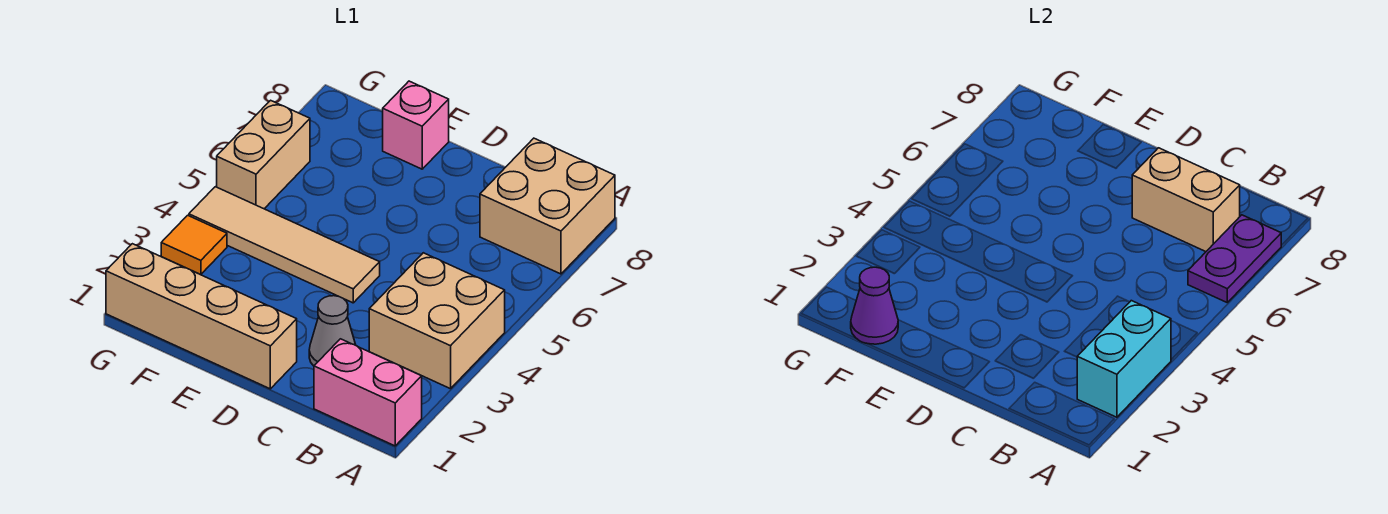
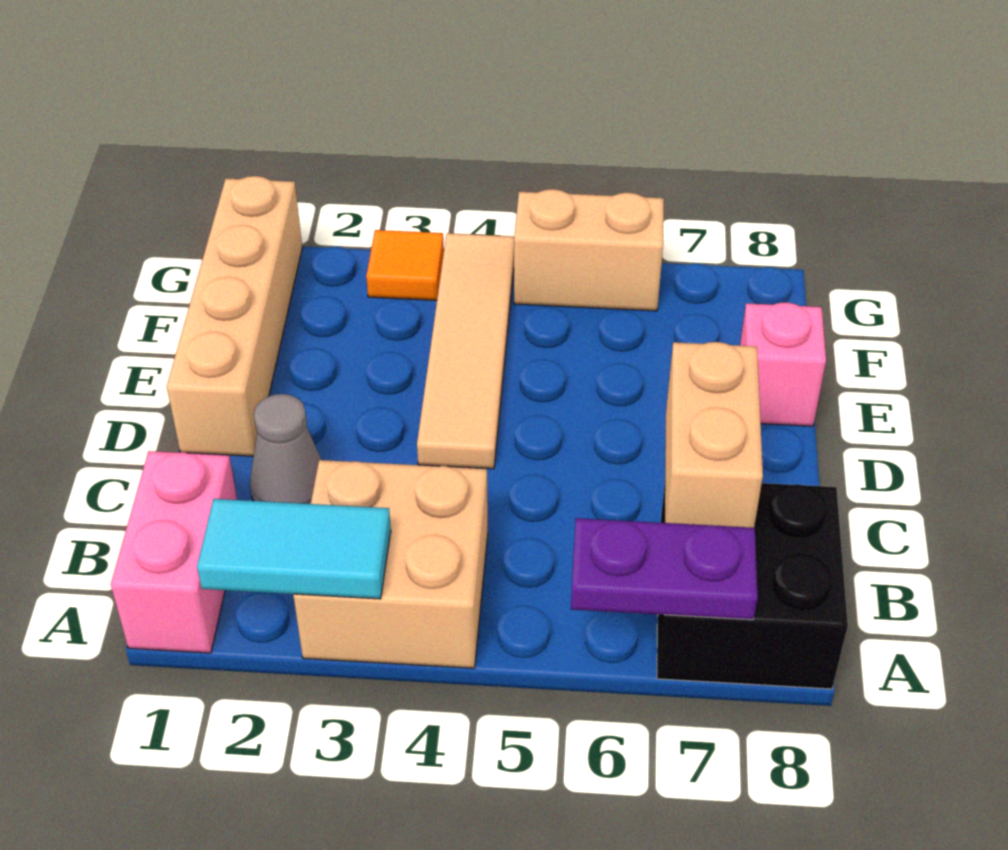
cyan brick A2:A3 level 2 -> cyan tile A2:A3 level 2
tan brick A7:B8 level 1 -> black brick A7:B8 level 1
purple cone F1 level 2 -> none

